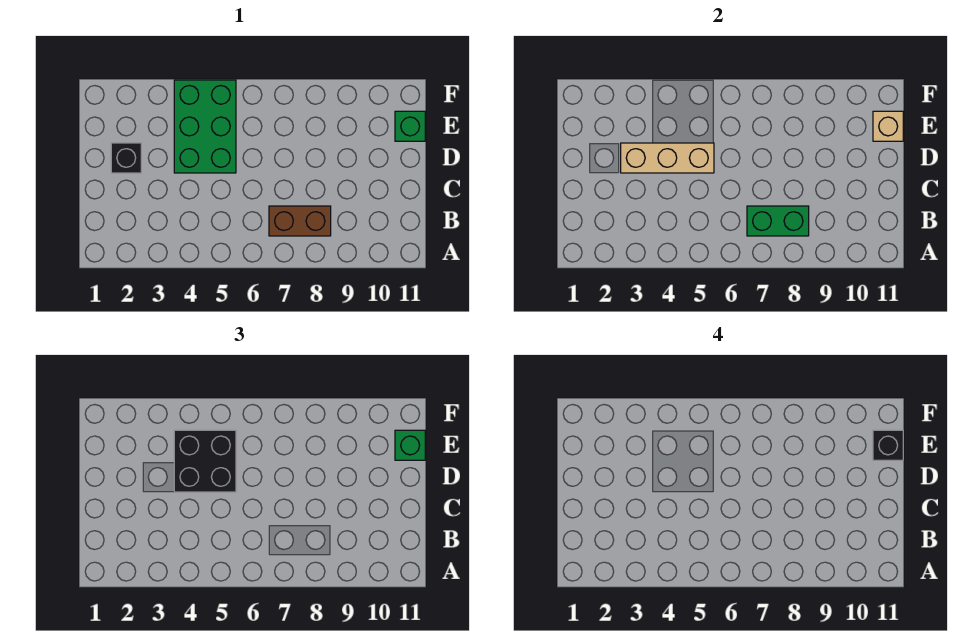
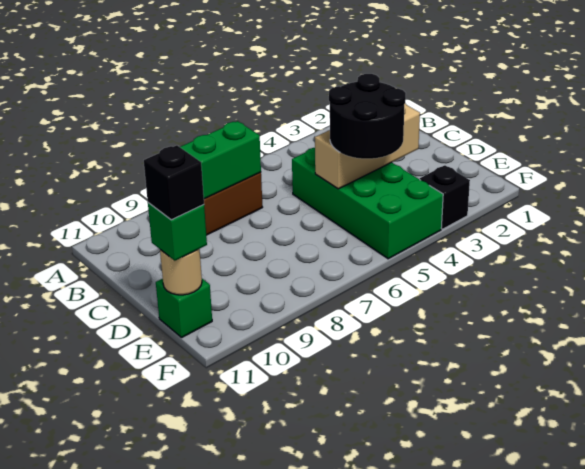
black brick D2 level 1 -> black brick F3 level 1
green brick D4:F5 level 1 -> green brick C4:F5 level 1
black brick D4:E5 level 3 -> black round brick D4:E5 level 3
tan brick E11 level 2 -> tan round brick E11 level 2

